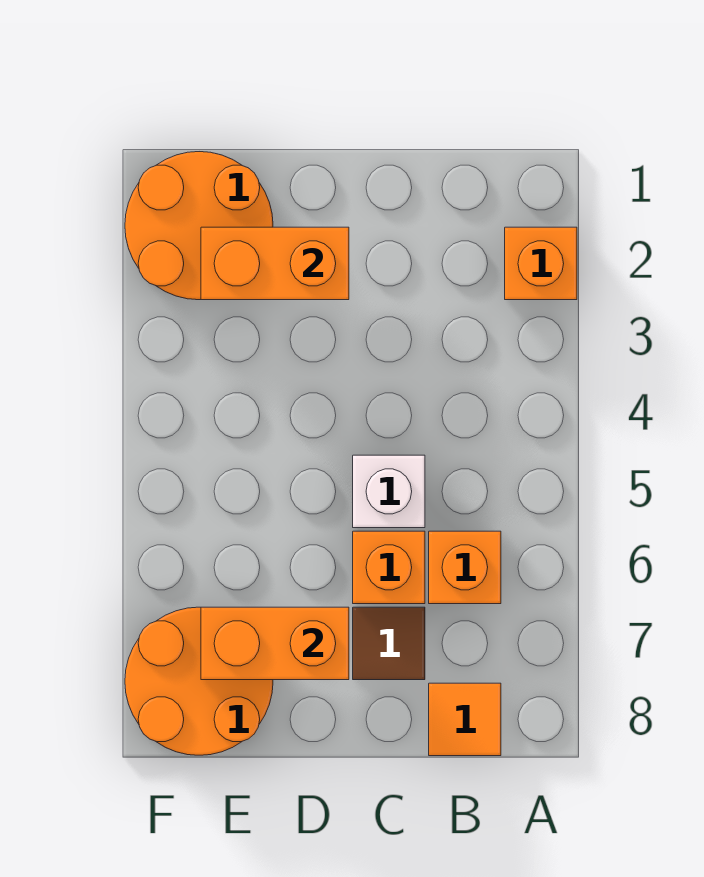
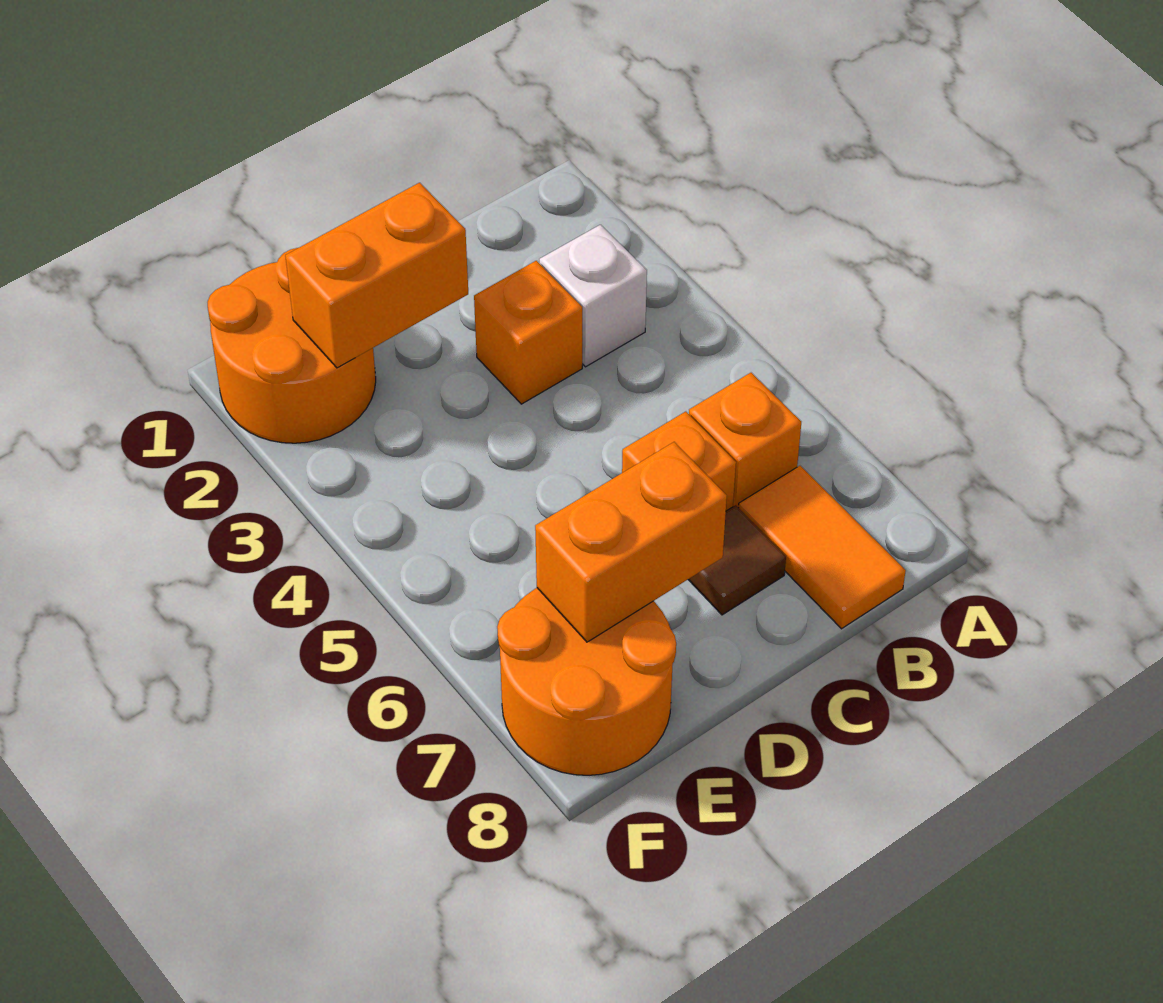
orange brick A2 level 1 -> orange brick C3 level 1
orange tile B8 level 1 -> orange tile B7:B8 level 1
white brick C5 level 1 -> white brick B3 level 1

